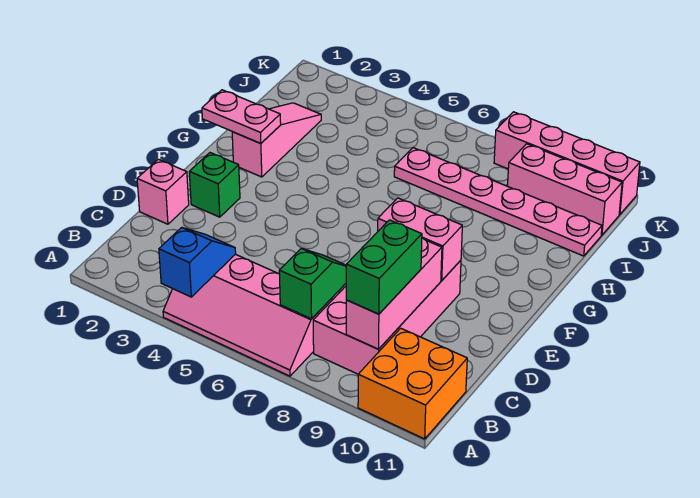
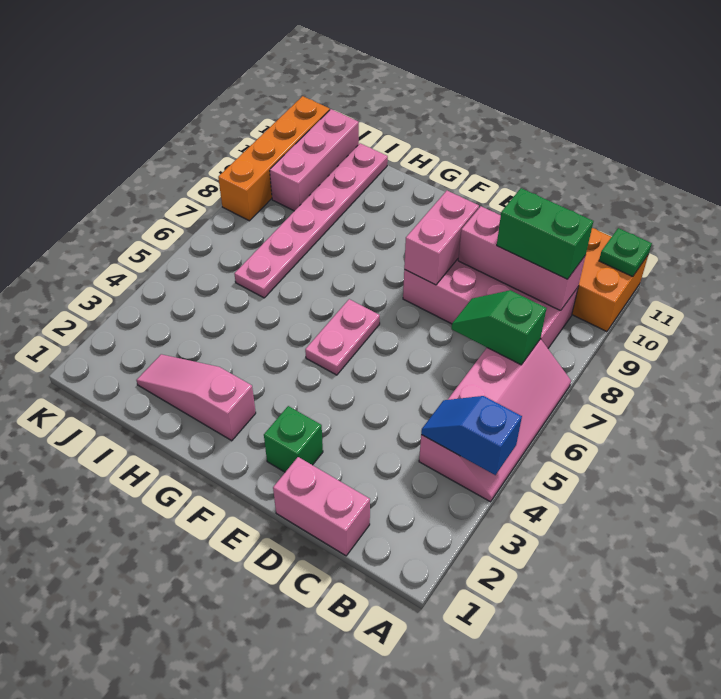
none -> green plate A11 level 2
pink brick D1 level 1 -> pink brick C1:D1 level 1
pink plate G1:G2 level 2 -> pink plate F5:F6 level 1
pink brick K8:K11 level 1 -> orange brick K8:K11 level 1

